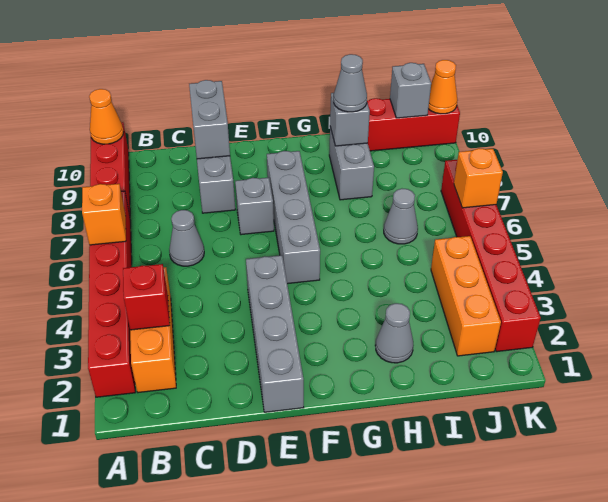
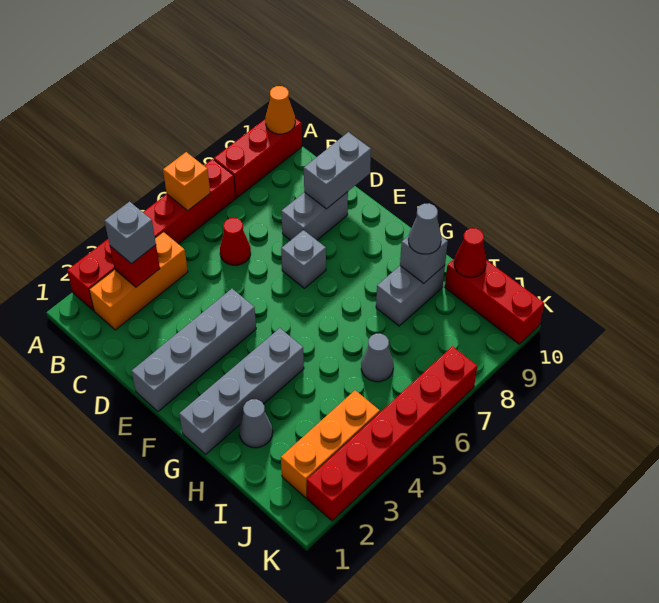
grey cone C6 level 1 -> red cone C6 level 1
grey brick F5:F8 level 1 -> grey brick G1:G4 level 1
none -> red cone I10 level 2
grey brick J10 level 2 -> grey brick B3 level 3
orange brick K6 level 2 -> none
orange cone K10 level 2 -> none

